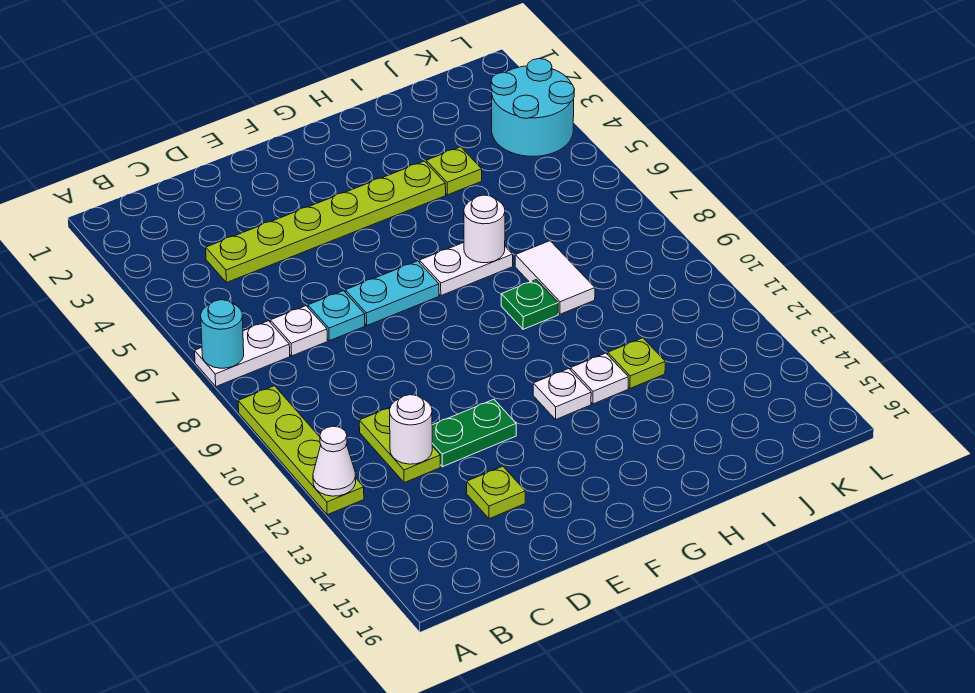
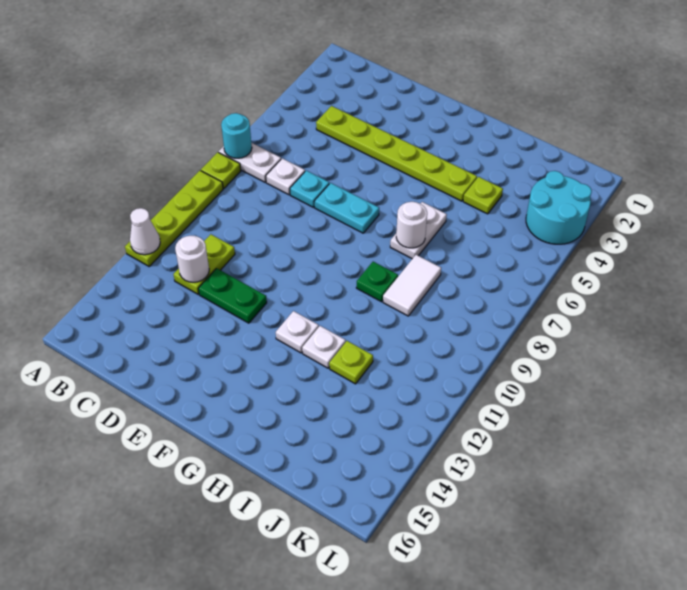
lime plate D14 level 1 -> lime plate A8 level 1
white plate G7:H7 level 1 -> white plate H6:H7 level 1

